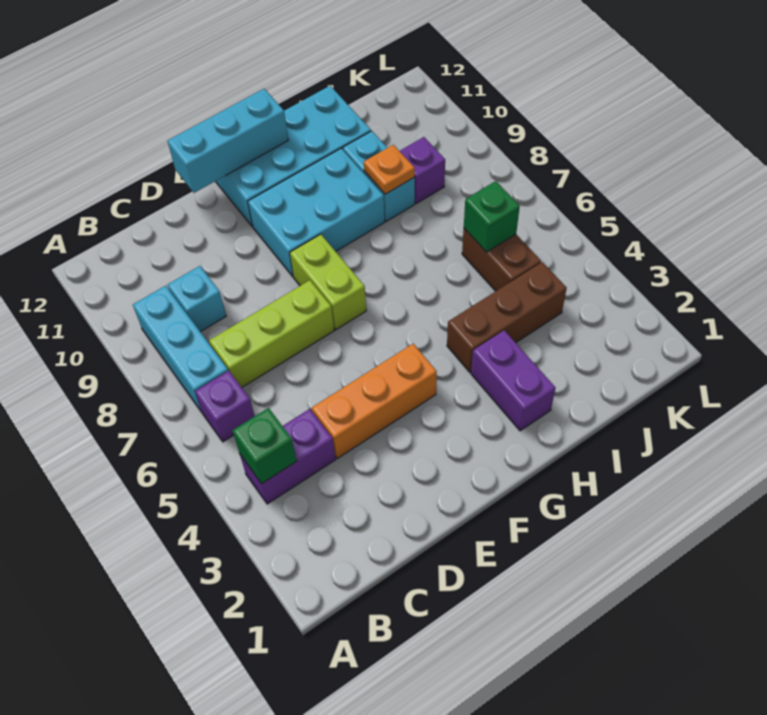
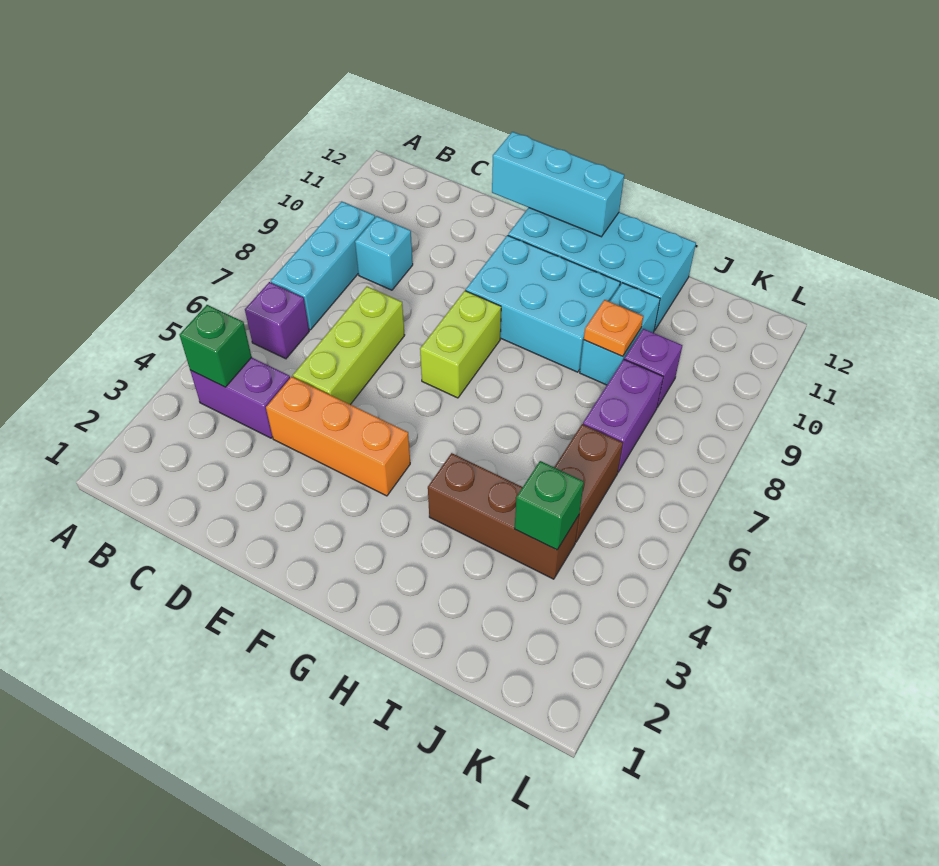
lime brick C7:E7 level 1 -> lime brick D5:D7 level 1
purple brick H2:H3 level 1 -> purple brick J7:J8 level 1
green brick J6 level 2 -> green brick J4 level 2

